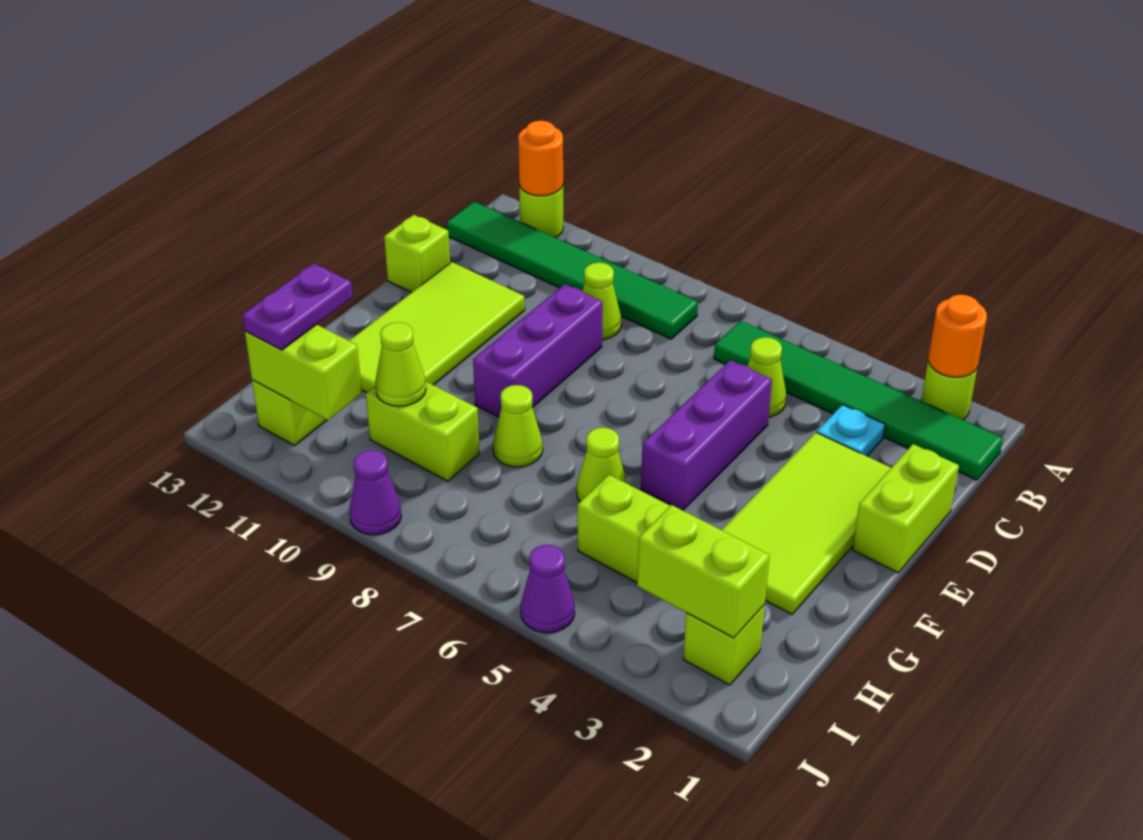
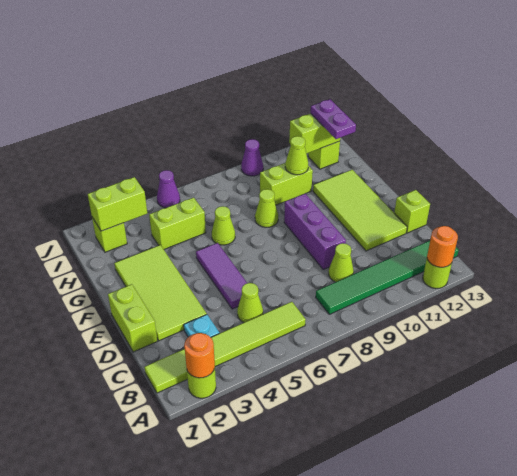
green tile B1:B6 level 1 -> lime tile B1:B6 level 1
purple brick D5:F5 level 1 -> purple tile D5:F5 level 1

